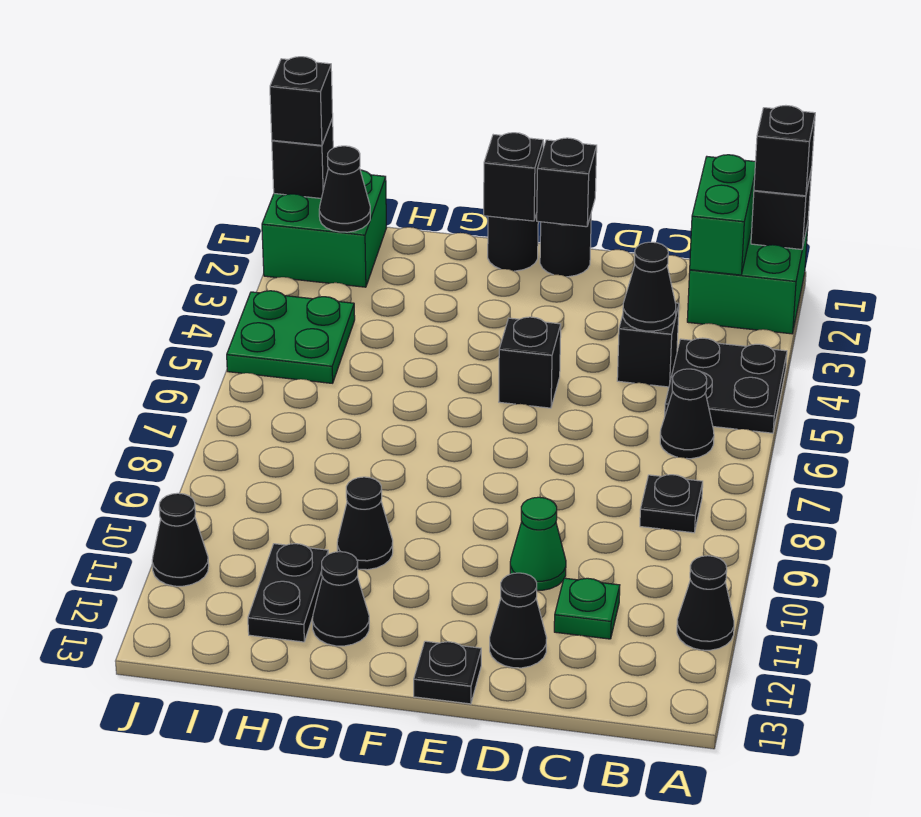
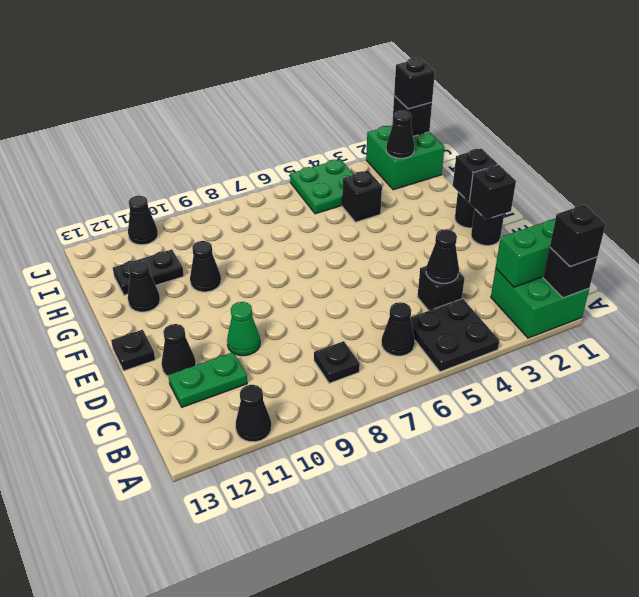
green plate C11 level 1 -> green plate C11:C12 level 1
black brick E5 level 1 -> black brick H4 level 1

